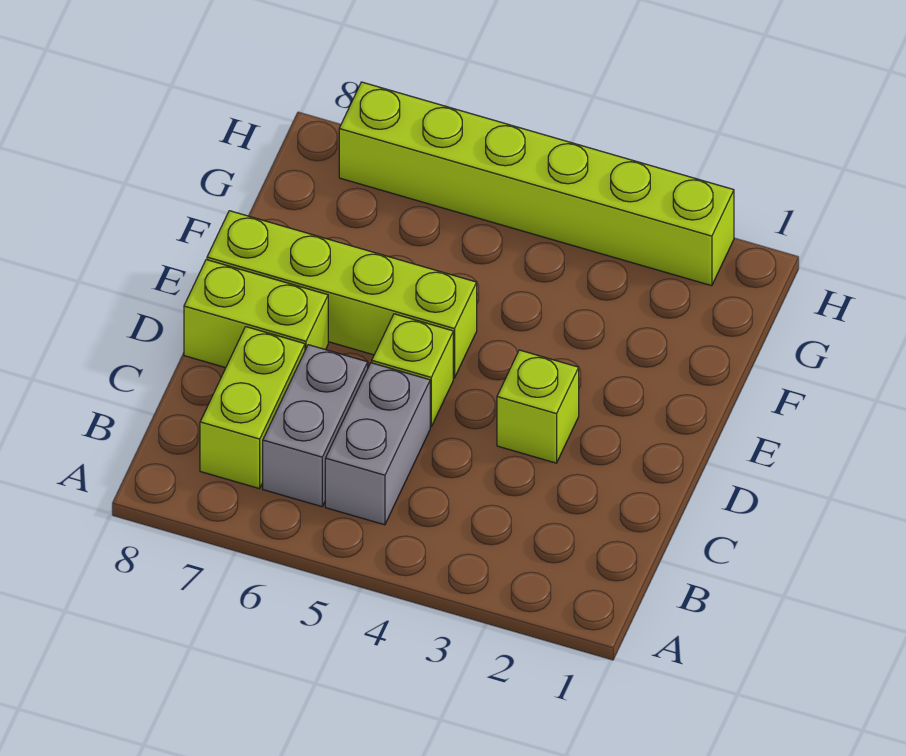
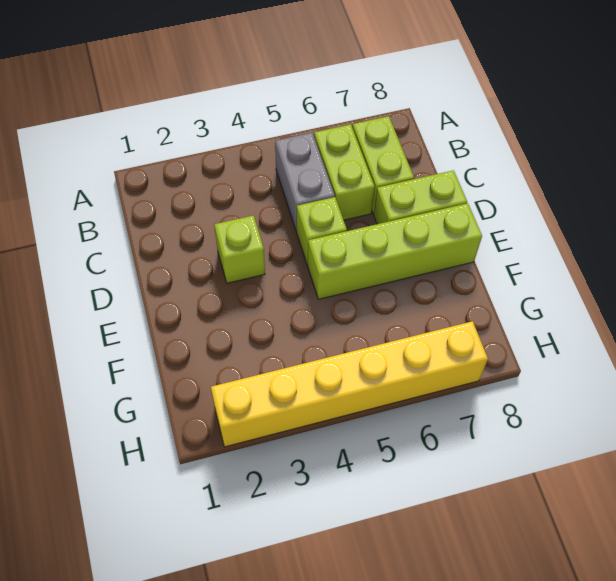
grey brick B6:C6 level 1 -> lime brick B6:C6 level 1
lime brick H2:H7 level 1 -> yellow brick H2:H7 level 1

